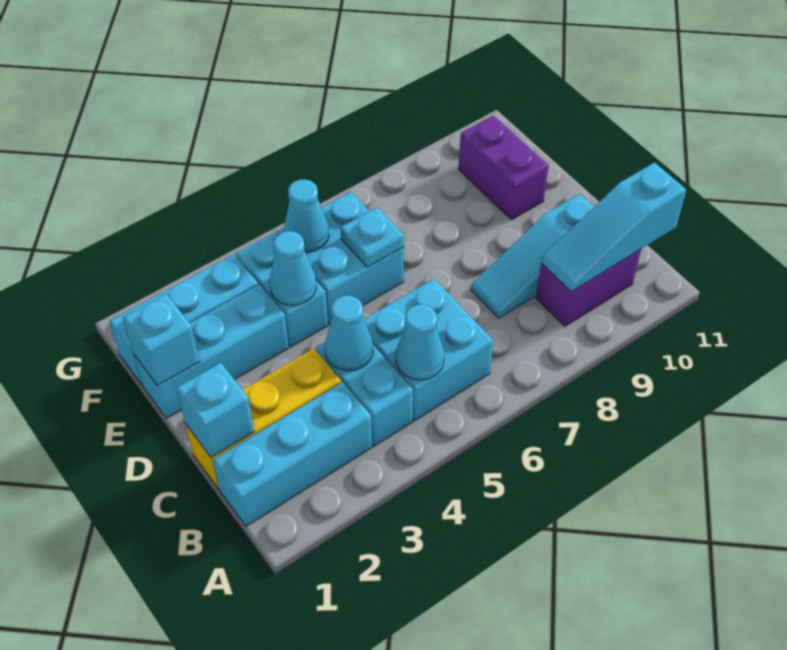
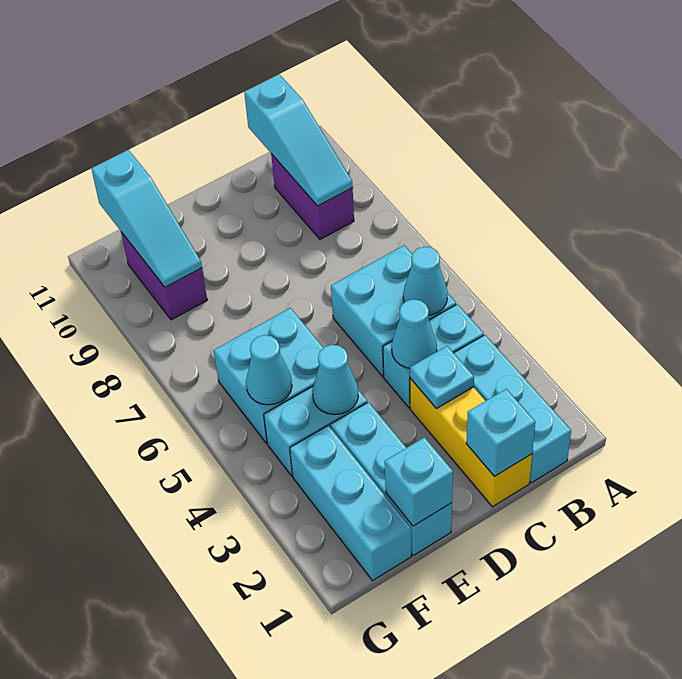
cyan slope C8:C10 level 1 top 10 -> cyan slope F9:F11 level 2 top 11
cyan plate E6 level 2 -> cyan plate C3 level 2
purple brick E10:F10 level 1 -> purple brick F9:F10 level 1

